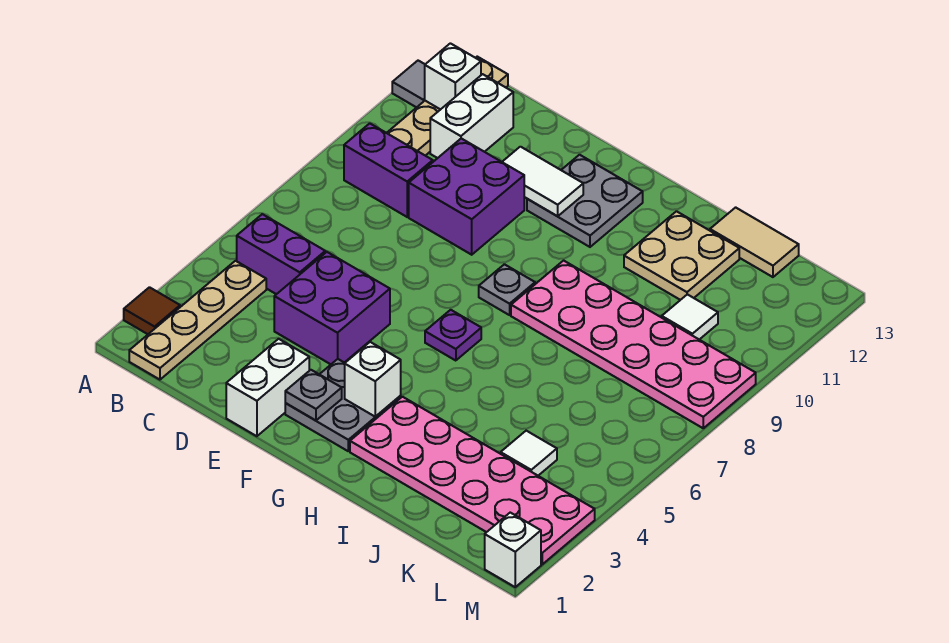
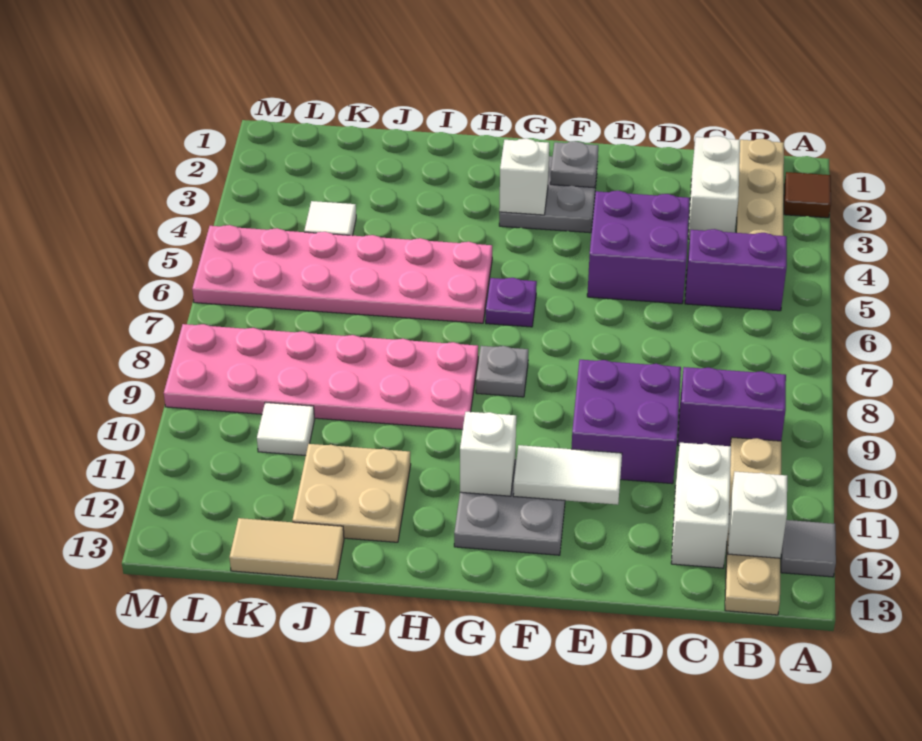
white brick E1:E2 level 1 -> white brick C2:C3 level 1
pink plate H2:M3 level 1 -> pink plate H5:M6 level 1
white brick M1 level 1 -> white brick G11 level 2

